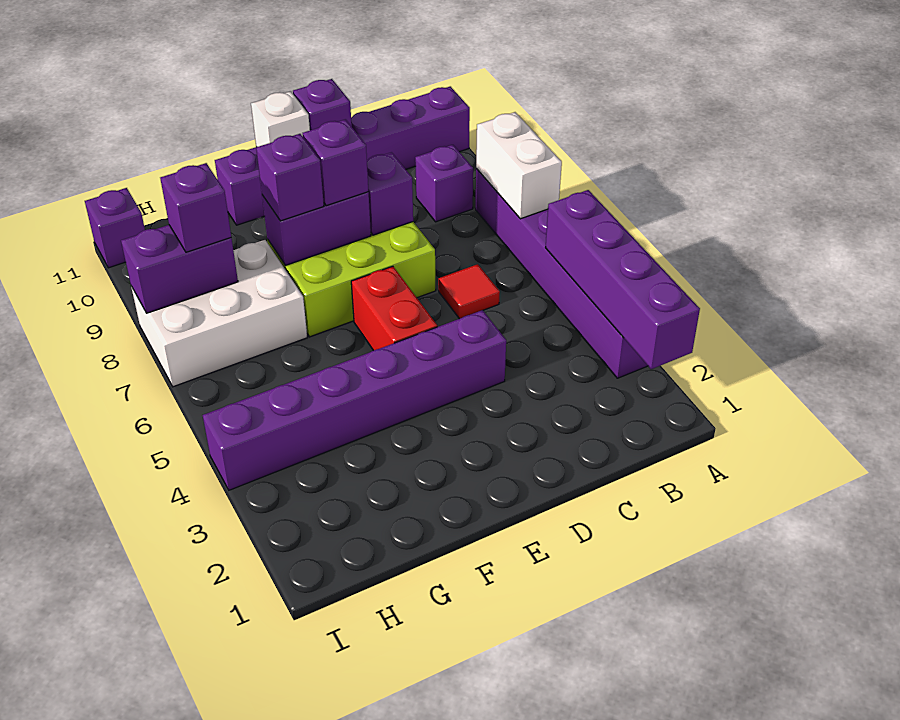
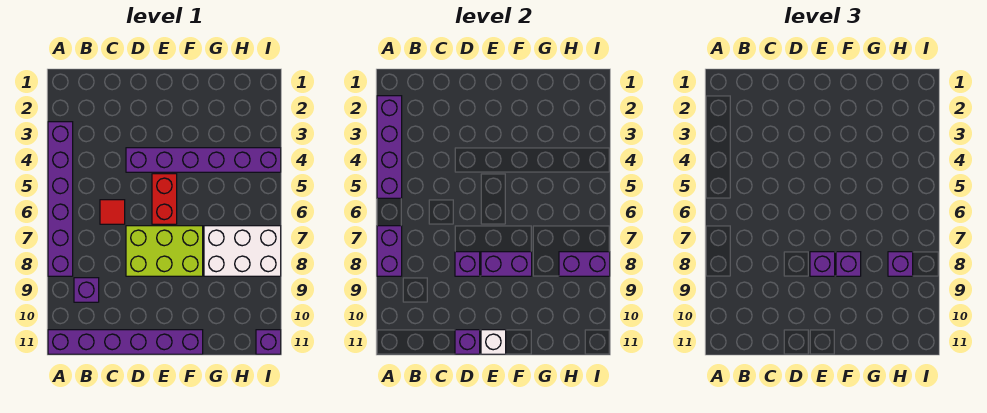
white brick A7:A8 level 2 -> purple brick A7:A8 level 2

